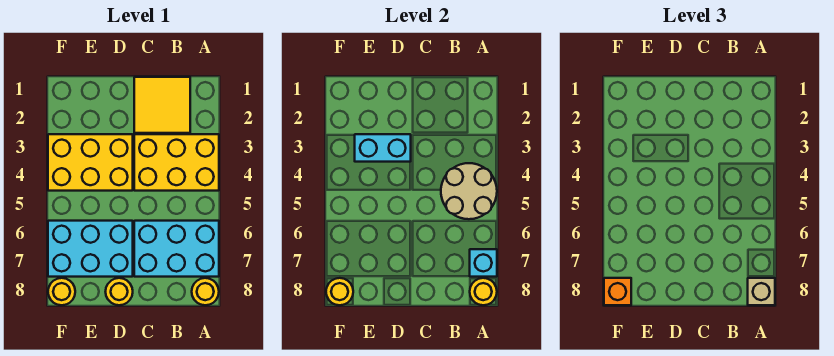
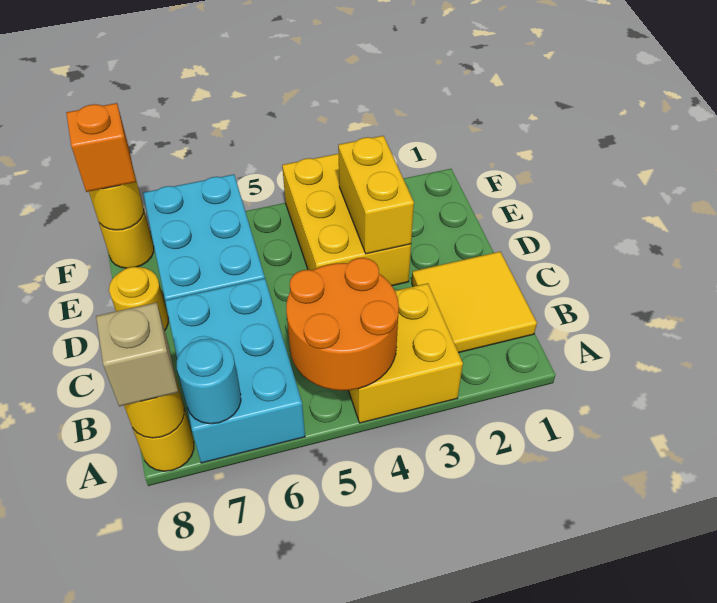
yellow brick A3:C4 level 1 -> yellow brick A3:B4 level 1
tan round brick A4:B5 level 2 -> orange round brick A4:B5 level 2
cyan brick A7 level 2 -> cyan round brick A7 level 2
cyan brick D3:E3 level 2 -> yellow brick D3:E3 level 2

